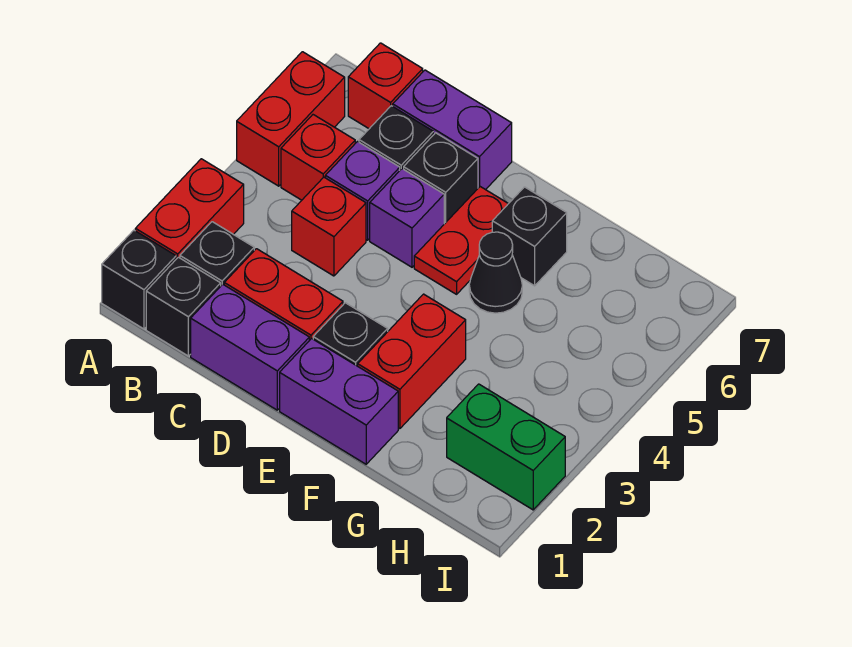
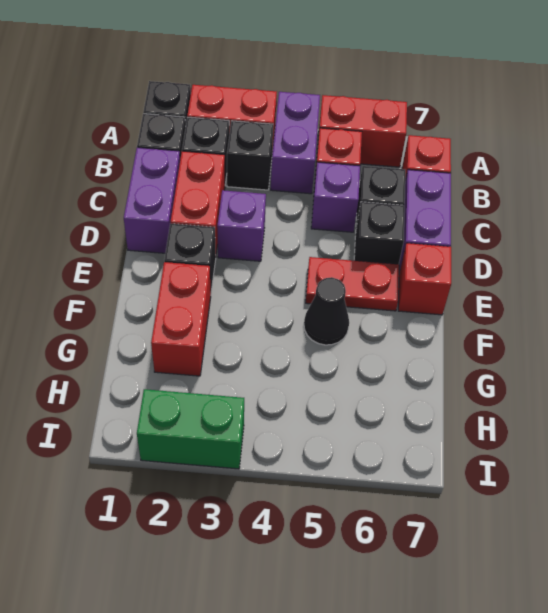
red brick C4 level 1 -> red brick E7 level 1
purple brick D5 level 1 -> purple brick D3 level 1
purple brick E1:F1 level 1 -> purple brick A4:B4 level 1
red brick F2:F3 level 1 -> red brick F2:G2 level 1
black brick F6 level 1 -> black brick B3 level 1
green brick H2:I2 level 1 -> green brick I2:I3 level 1

